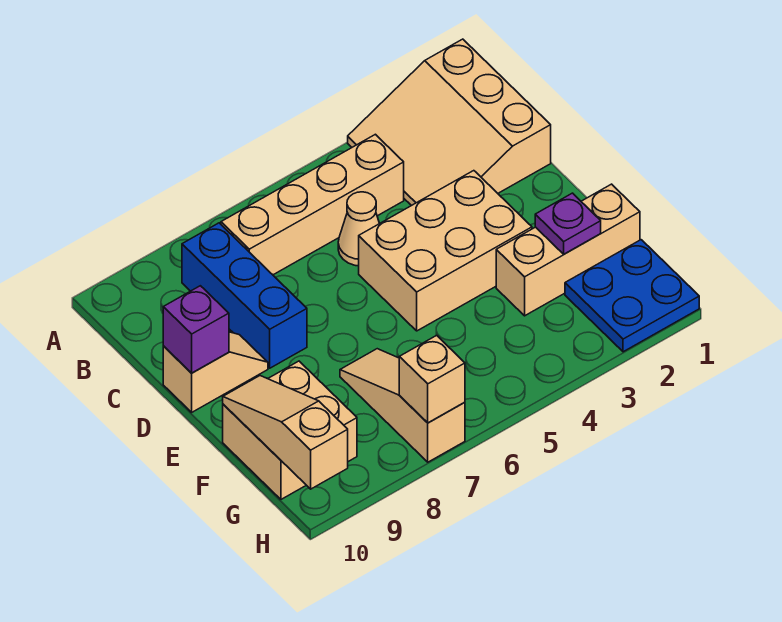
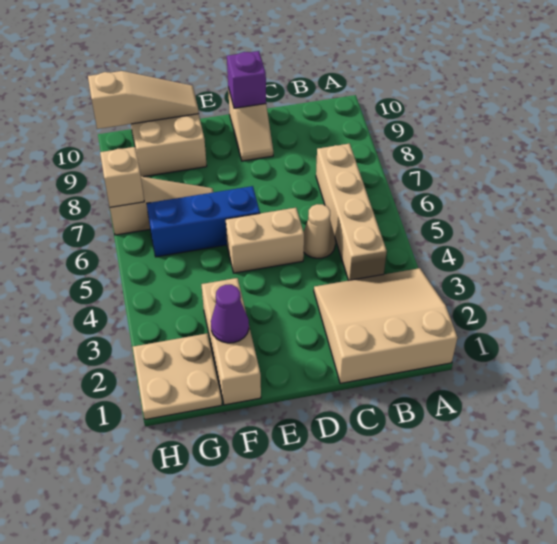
blue brick B8:D8 level 1 -> blue brick E6:G6 level 1
tan brick D3:E5 level 1 -> tan brick D5:E5 level 1
purple plate F2 level 2 -> purple cone F2 level 2
blue plate G1:H2 level 1 -> tan plate G1:H2 level 1

